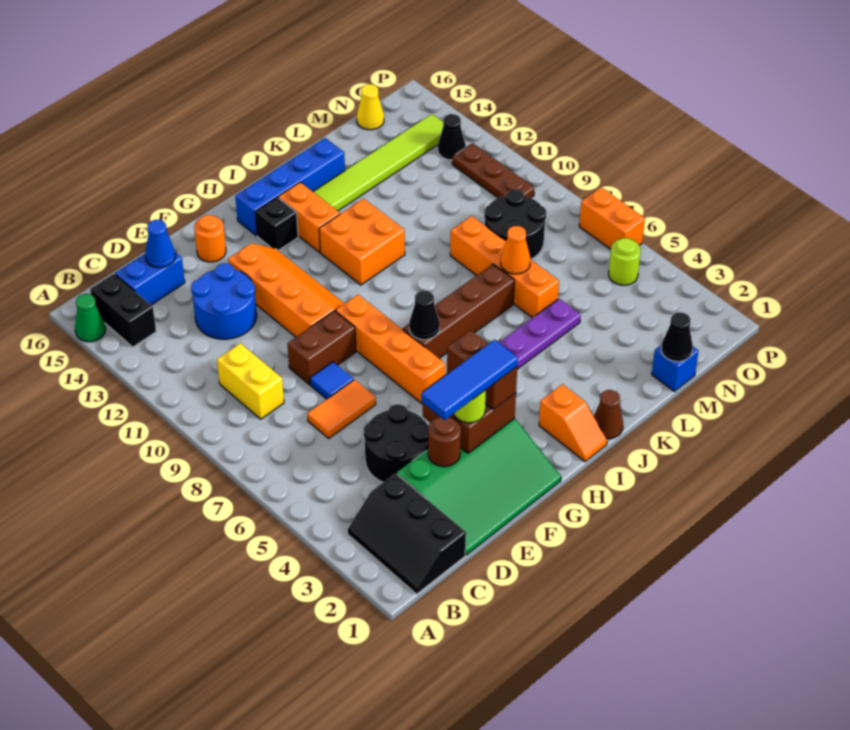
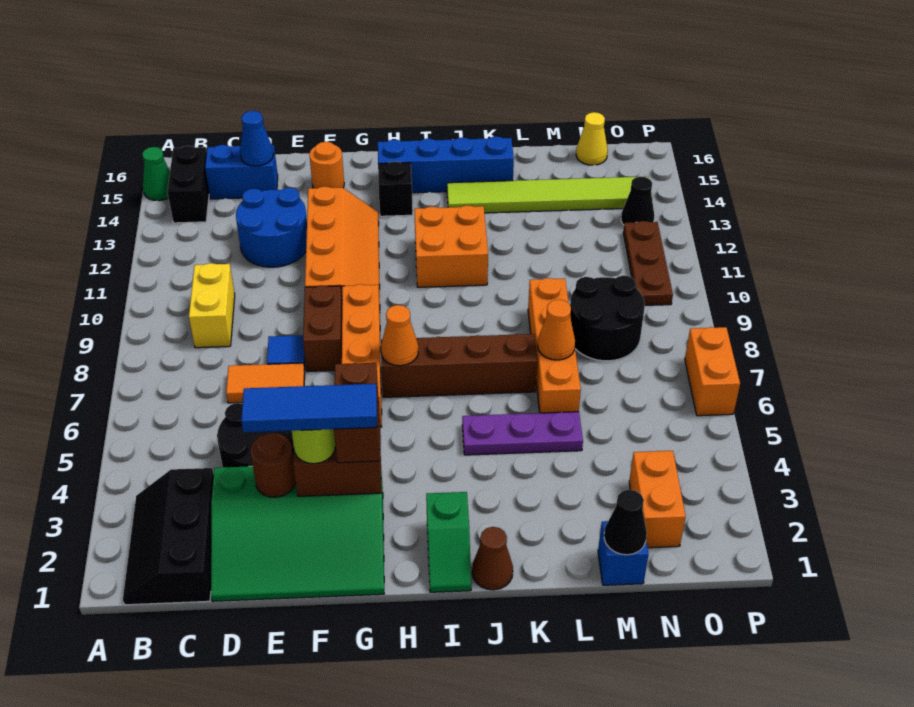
brown brick E9:F9 level 1 -> brown brick F8:F9 level 1
black cone H7 level 2 -> orange cone H7 level 2
orange slope I1:I2 level 1 top 2 -> green slope I1:I2 level 1 top 2
orange brick I13:I14 level 1 -> orange brick N2:N3 level 1
lime round brick O5 level 1 -> none

